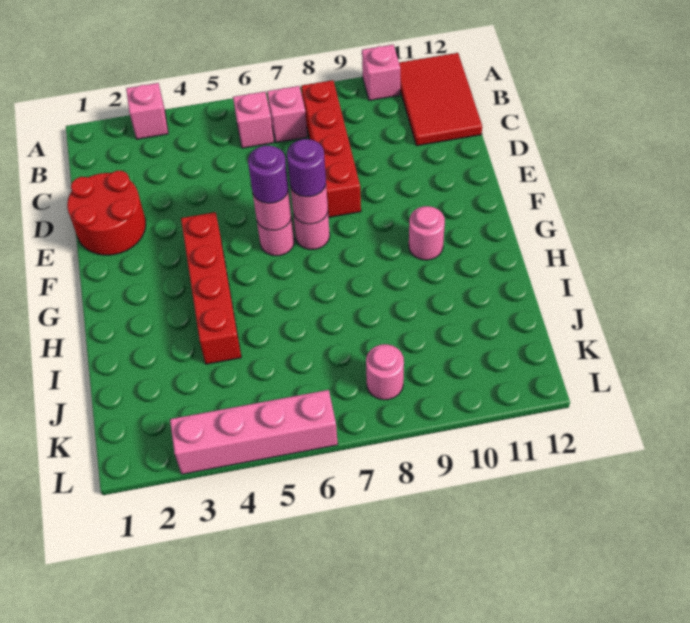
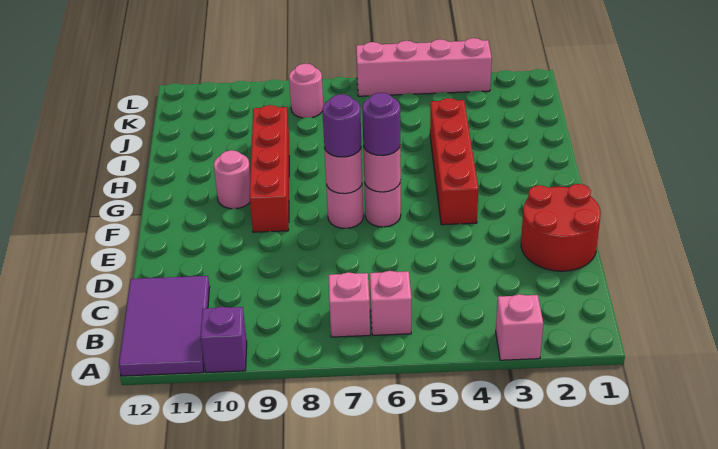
pink brick A10 level 1 -> purple brick A10 level 1
red tile A11:C12 level 1 -> purple tile A11:C12 level 1
red brick B8:E8 level 1 -> red brick F9:I9 level 1

